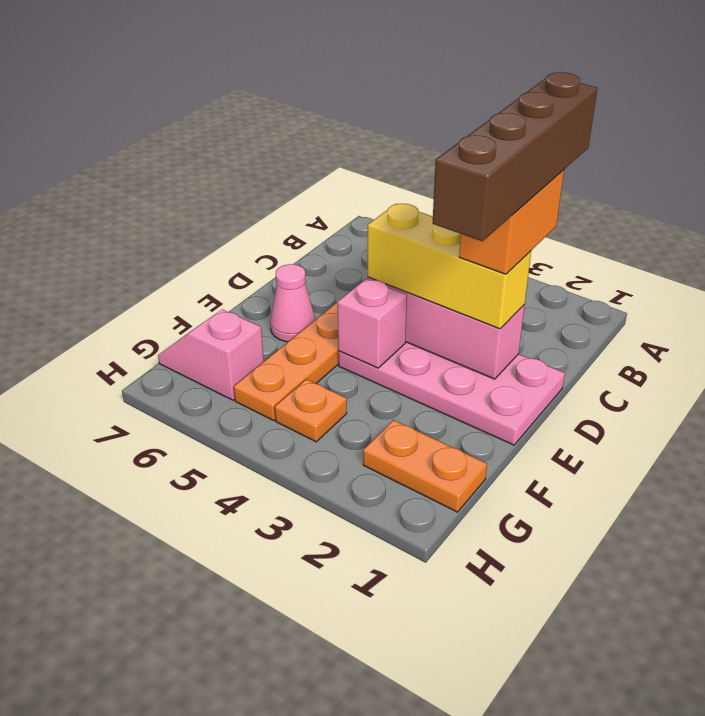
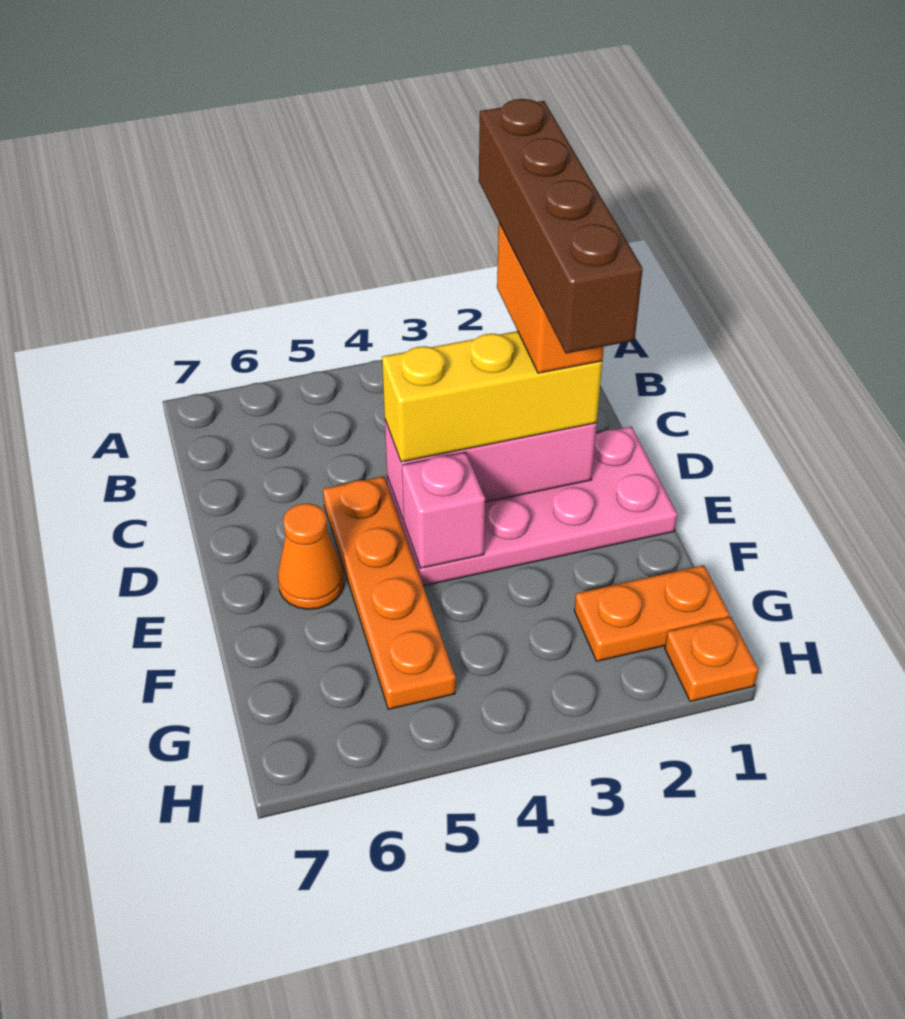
pink cone E6 level 1 -> orange cone E6 level 1
orange plate G4 level 1 -> orange plate H1 level 1
pink slope G6:G7 level 1 top 6 -> none

